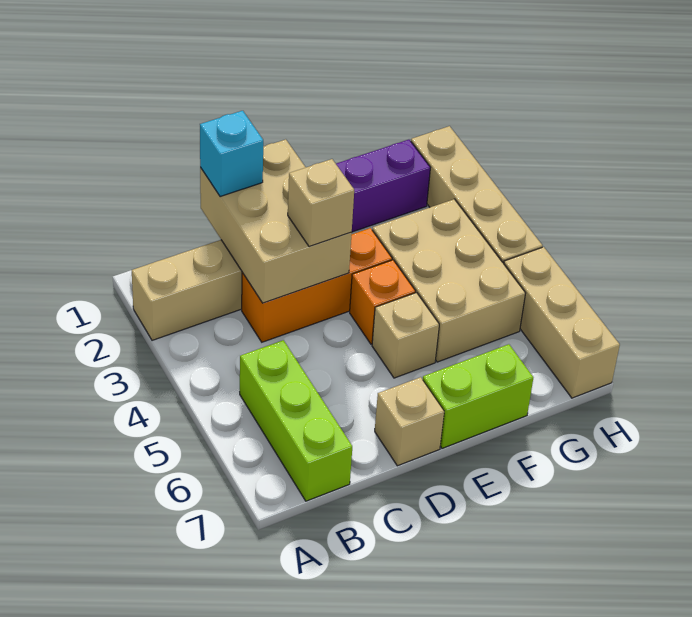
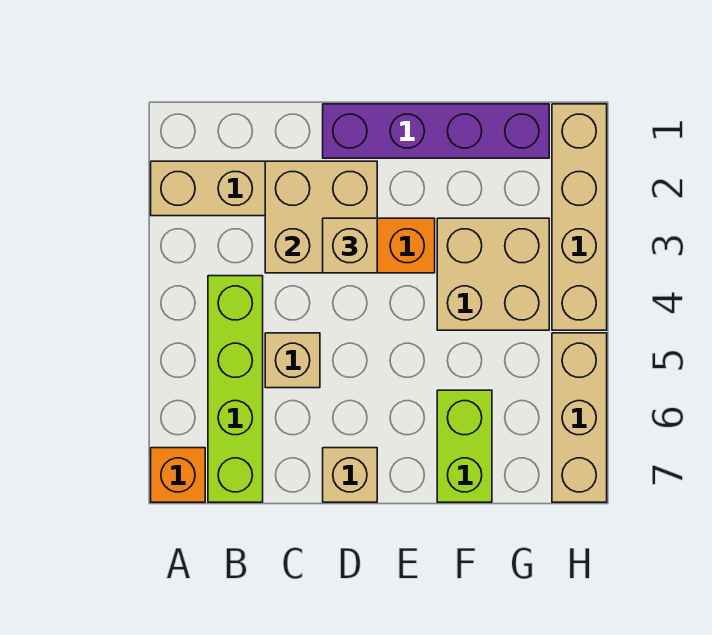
lime brick B5:B7 level 1 -> lime brick B4:B7 level 1
tan brick C1:D3 level 2 -> tan brick C2:D3 level 2
cyan brick C1 level 3 -> none
orange brick E4 level 1 -> orange brick A7 level 1
tan brick E5 level 1 -> tan brick C5 level 1
lime brick E7:F7 level 1 -> lime brick F6:F7 level 1
tan brick F3:G5 level 1 -> tan brick F3:G4 level 1

